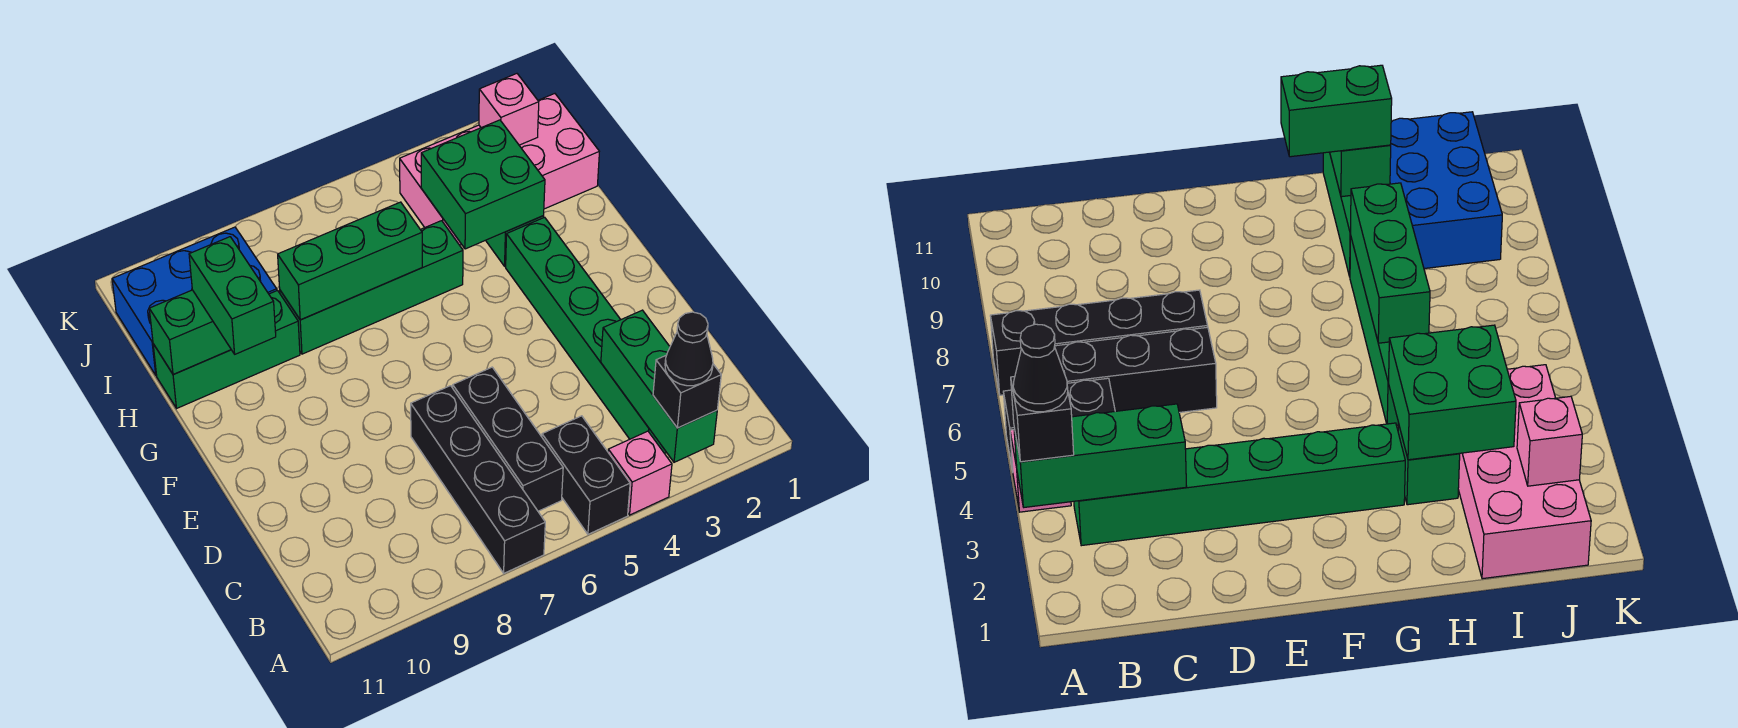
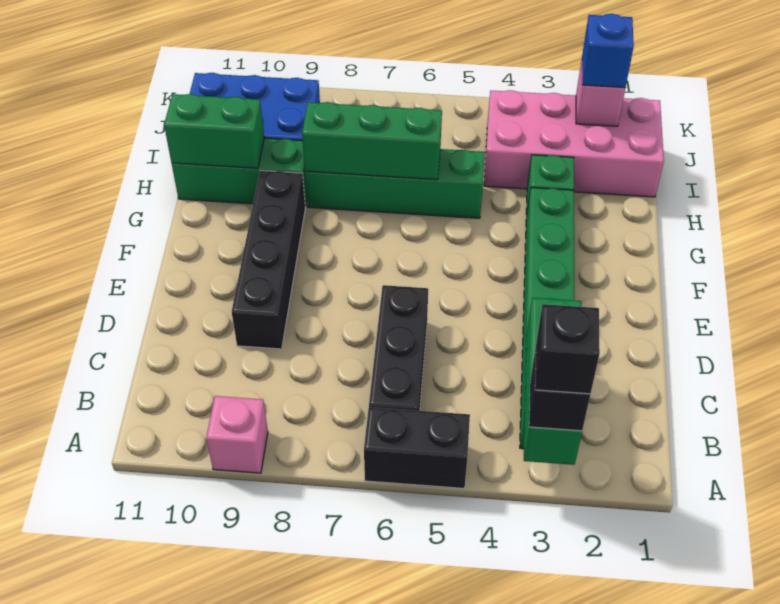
black cone A3 level 4 -> black brick A3 level 4
pink brick A4 level 1 -> pink brick A9 level 1
black brick A5:B5 level 1 -> black brick A5:A6 level 1
black brick A7:D7 level 1 -> black brick D9:G9 level 1
green brick G10:H10 level 3 -> none
green brick H3:I4 level 2 -> none
none -> blue brick J2 level 3

